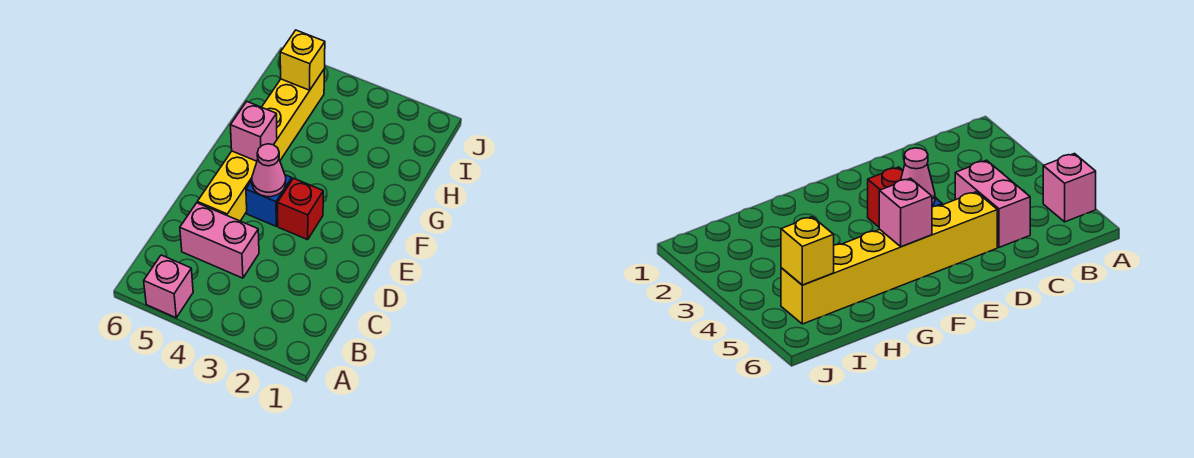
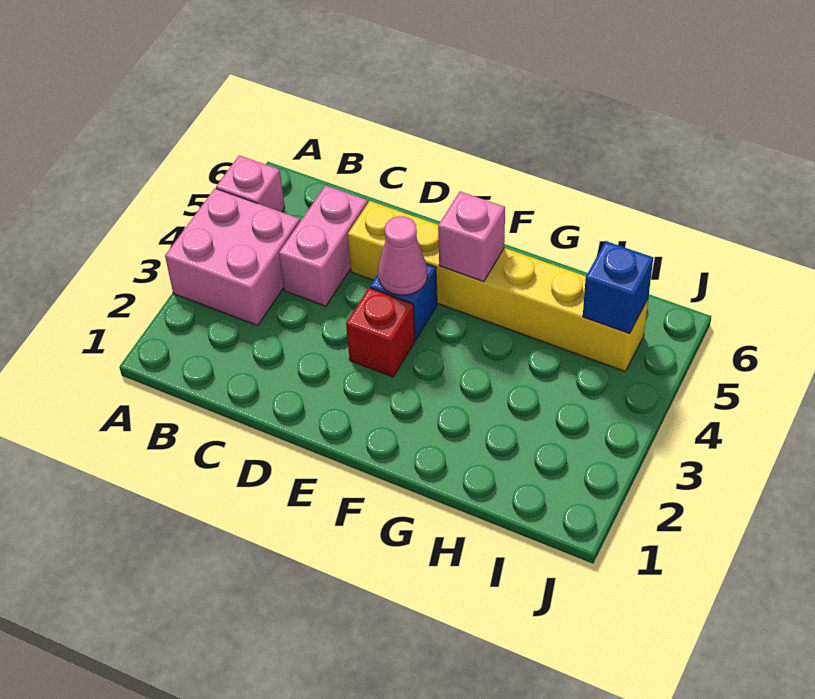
none -> pink brick A3:B4 level 1
yellow brick I5 level 2 -> blue brick I5 level 2

